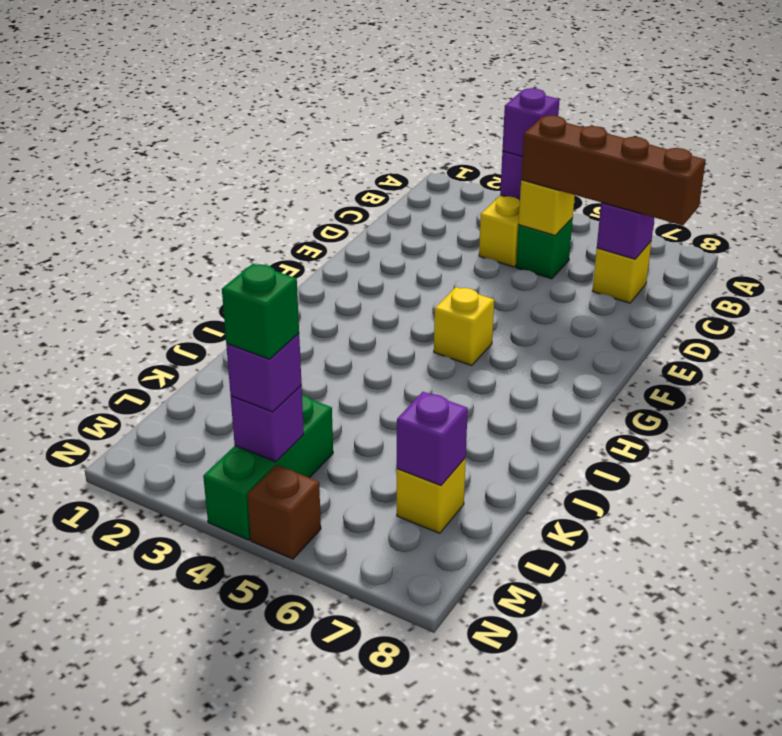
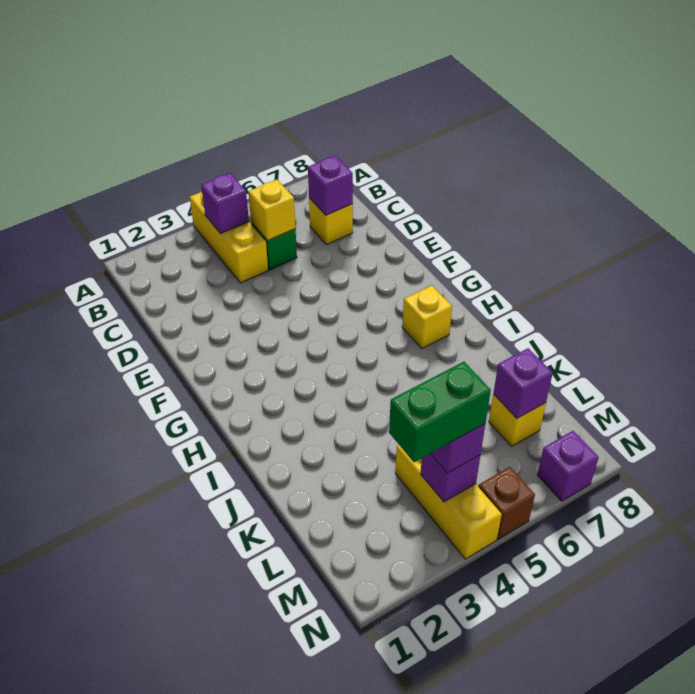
purple brick B4 level 3 -> purple brick N7 level 1
brown brick C5:C8 level 3 -> none
yellow brick G5 level 1 -> yellow brick H7 level 1
green brick L4:N4 level 1 -> yellow brick L4:N4 level 1
green brick M4 level 4 -> green brick M3:M4 level 4

